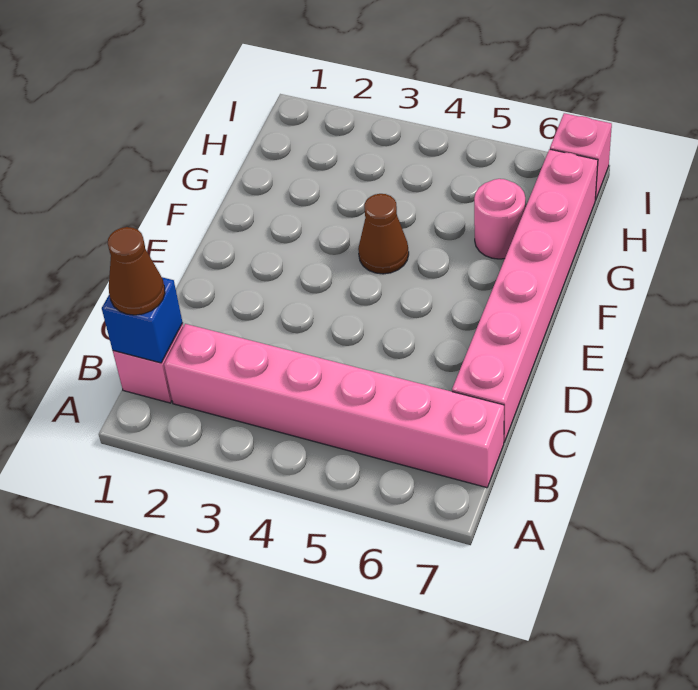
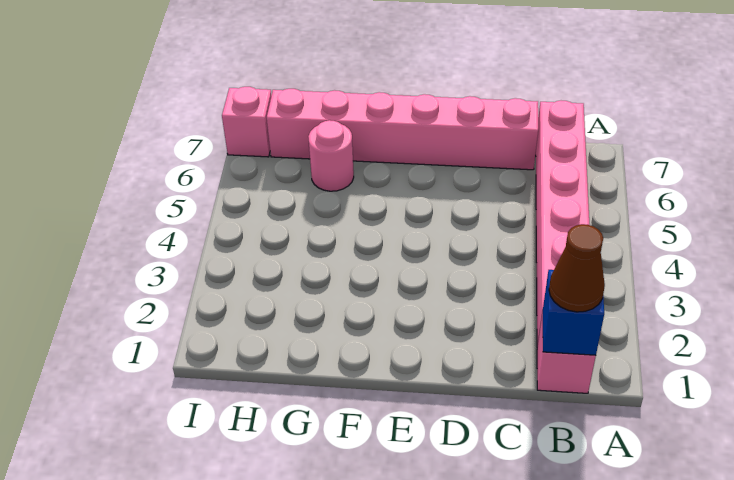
brown cone F4 level 1 -> none

